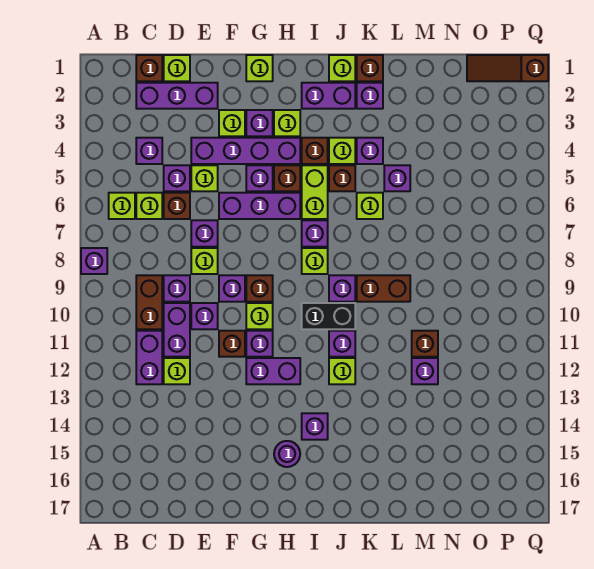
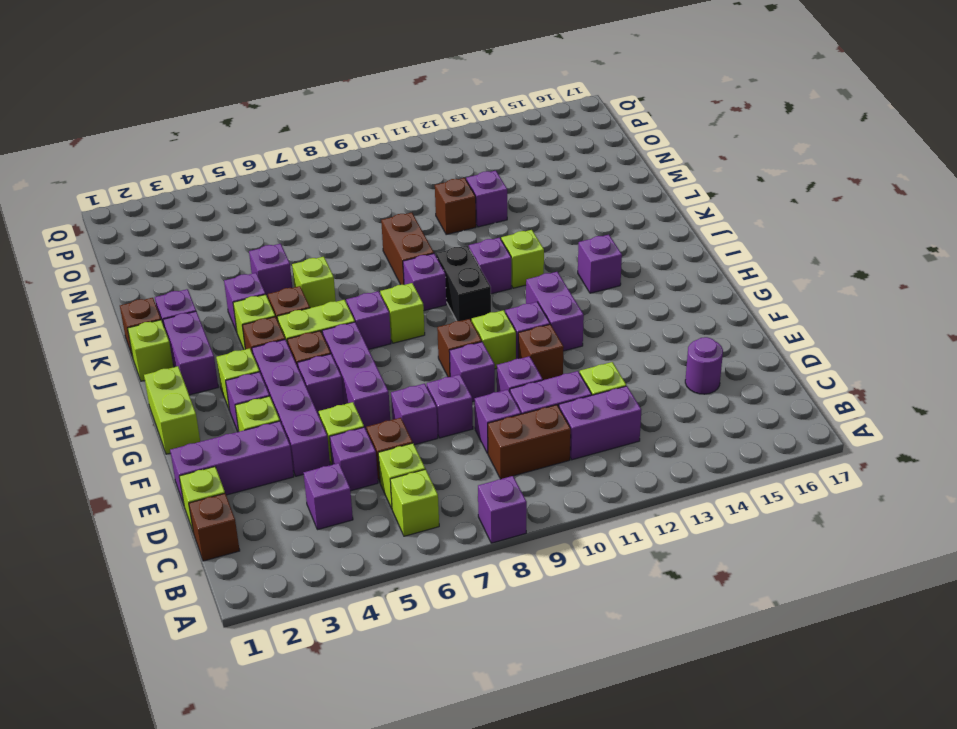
purple brick C2:E2 level 1 -> purple brick E1:E3 level 1
lime brick E8 level 1 -> purple brick E8 level 1
lime brick G1 level 1 -> lime brick G1:H1 level 1
purple round brick H15 level 1 -> purple round brick D15 level 1
brown slope O1:Q1 level 1 top Q -> none

